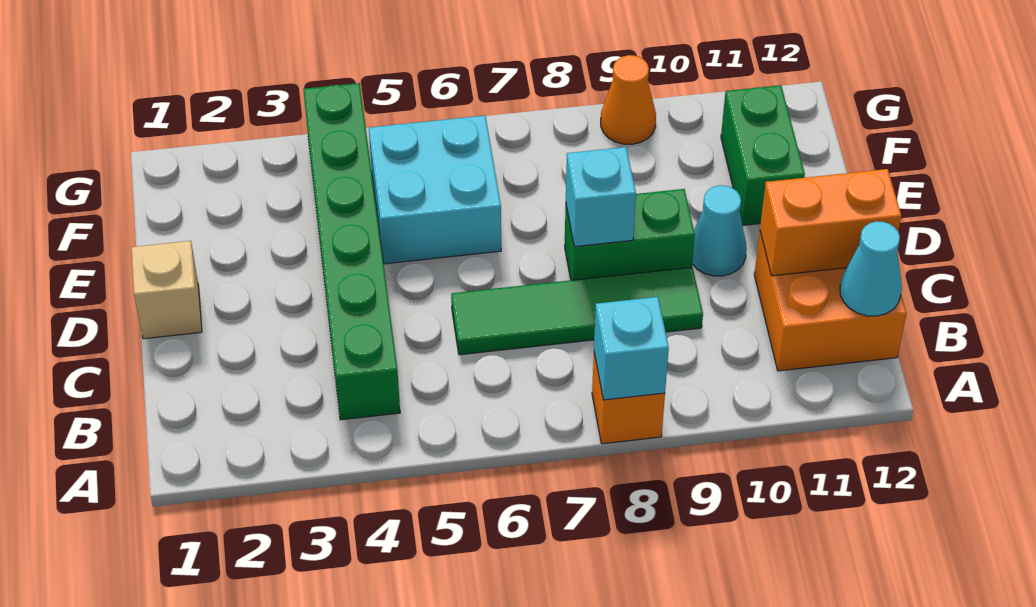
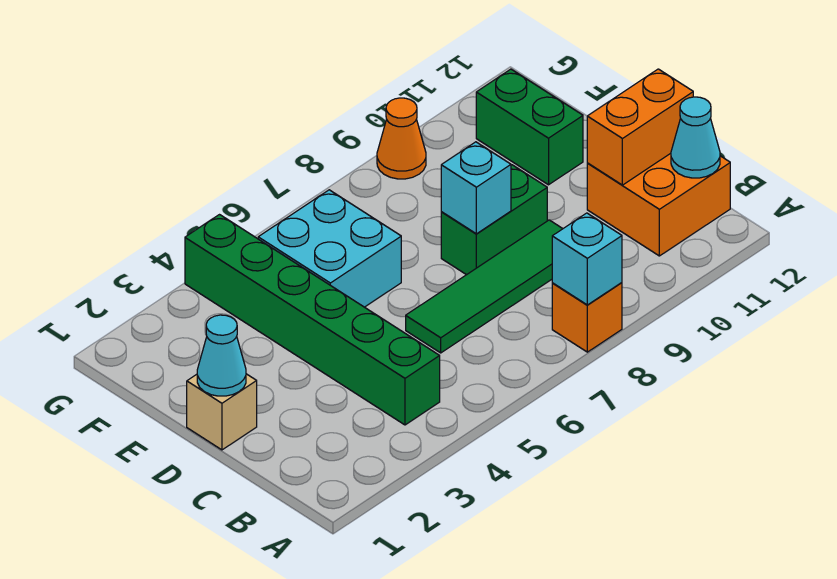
cyan cone D10 level 1 -> cyan cone D1 level 2

